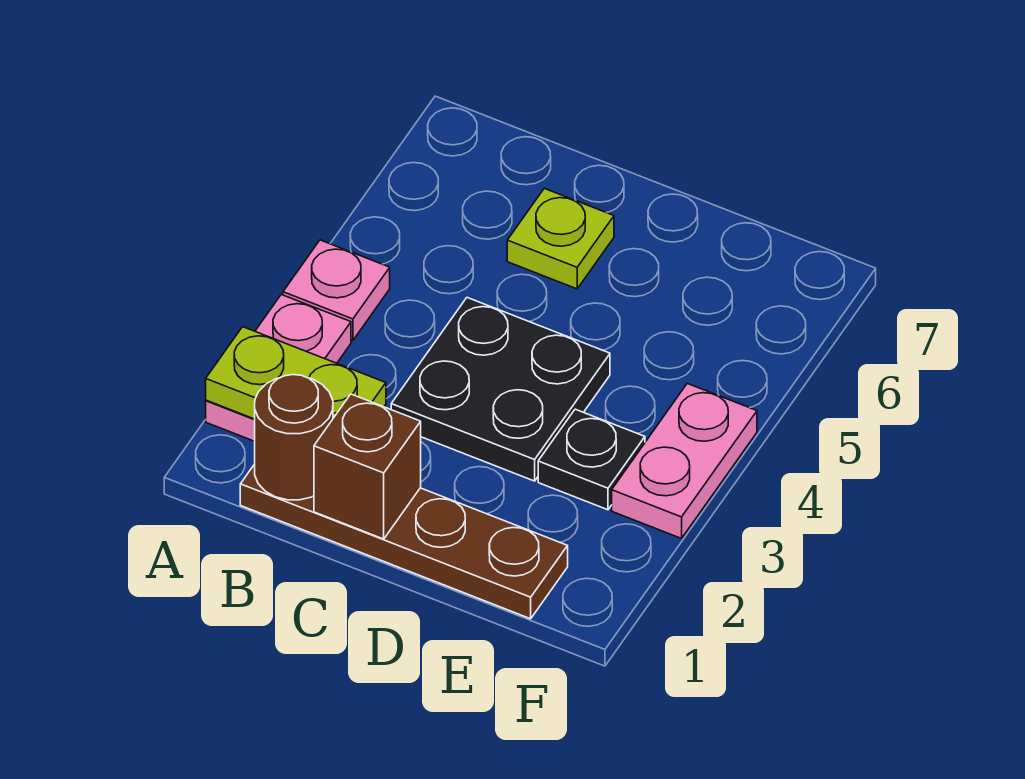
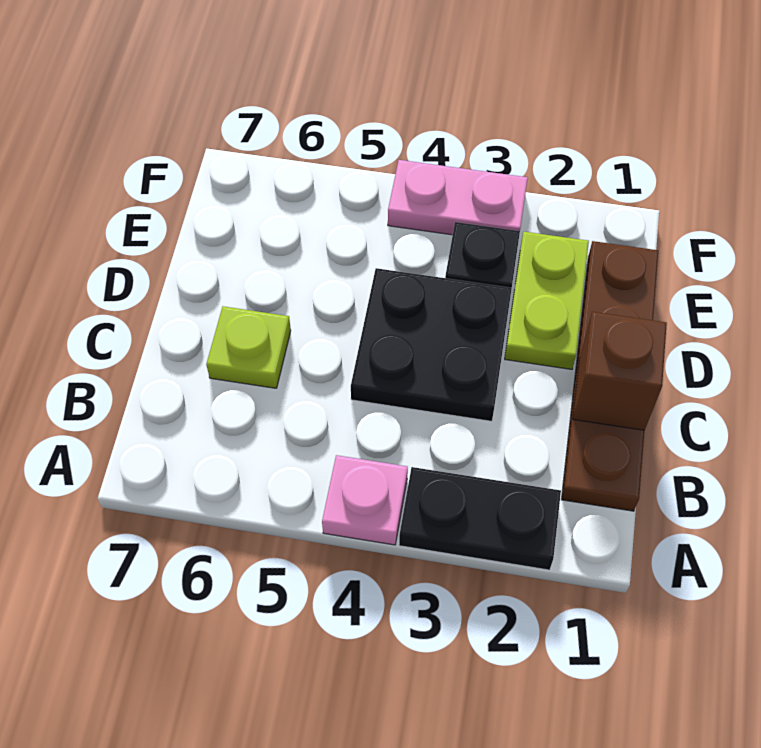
pink plate A2:A3 level 1 -> black plate A2:A3 level 1
lime plate A2:B2 level 2 -> lime plate D2:E2 level 1
brown round brick B1 level 2 -> none

